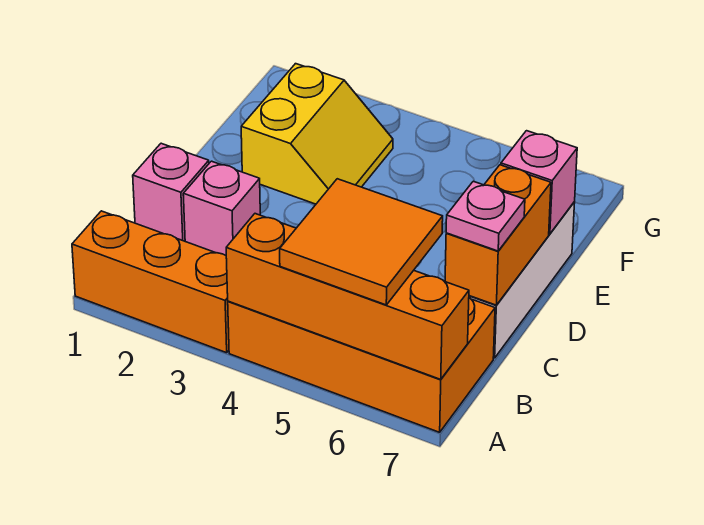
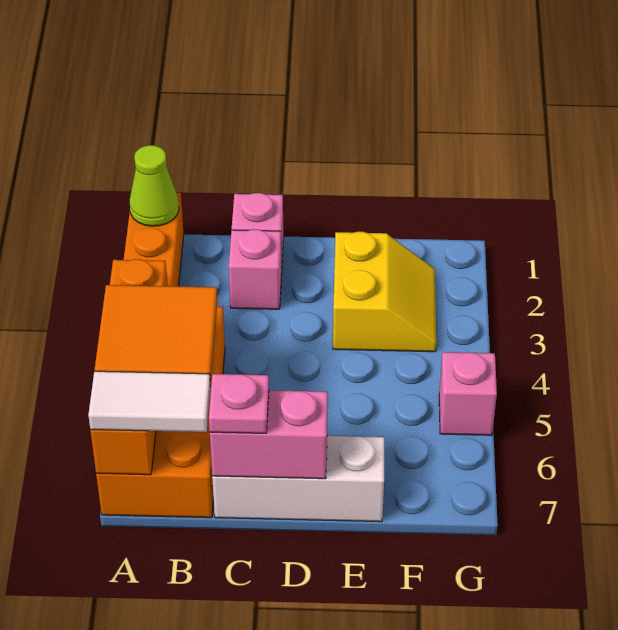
none -> lime cone A1 level 2
none -> white tile A7:B7 level 3
orange brick C7:D7 level 2 -> pink brick C7:D7 level 2
yellow slope E2:F3 level 1 top 2 -> yellow slope E2:F3 level 1 top E
pink brick E7 level 2 -> pink brick G5 level 1

